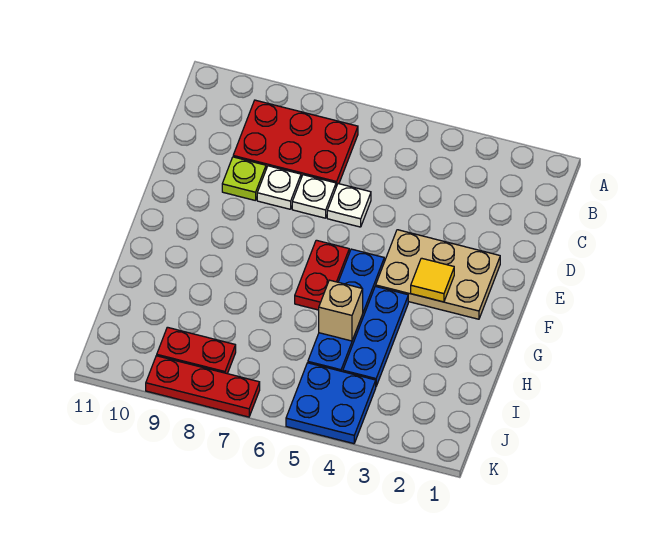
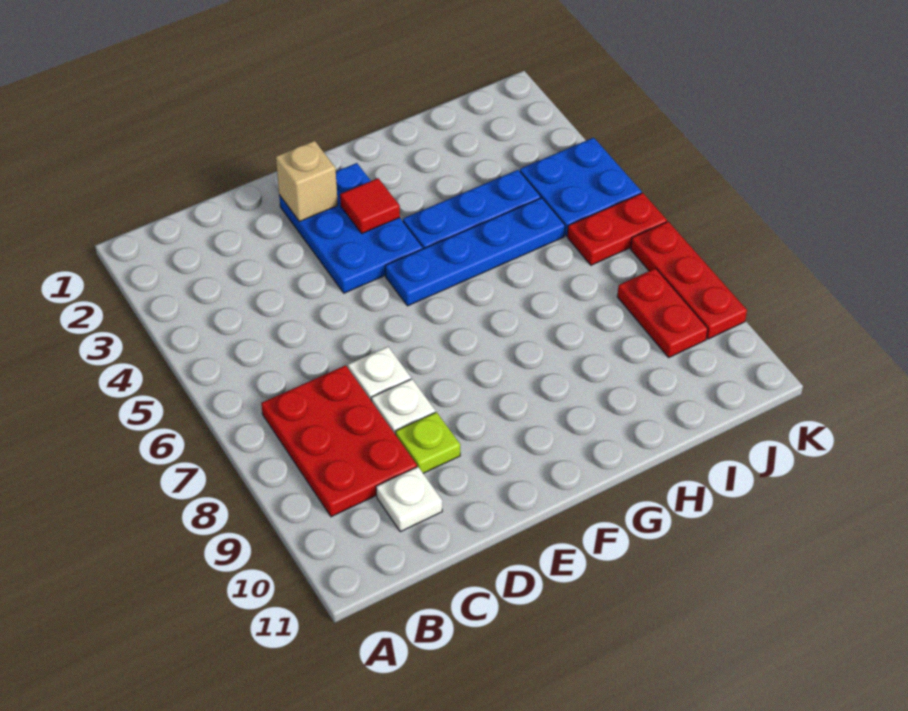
white plate D6 level 1 -> white plate C10 level 1
tan plate E2:F4 level 1 -> blue plate E2:F4 level 1
yellow tile F3 level 2 -> red tile F3 level 2
red plate F6:G6 level 1 -> red plate J6:K6 level 1
tan brick H5 level 2 -> tan brick E2 level 2

